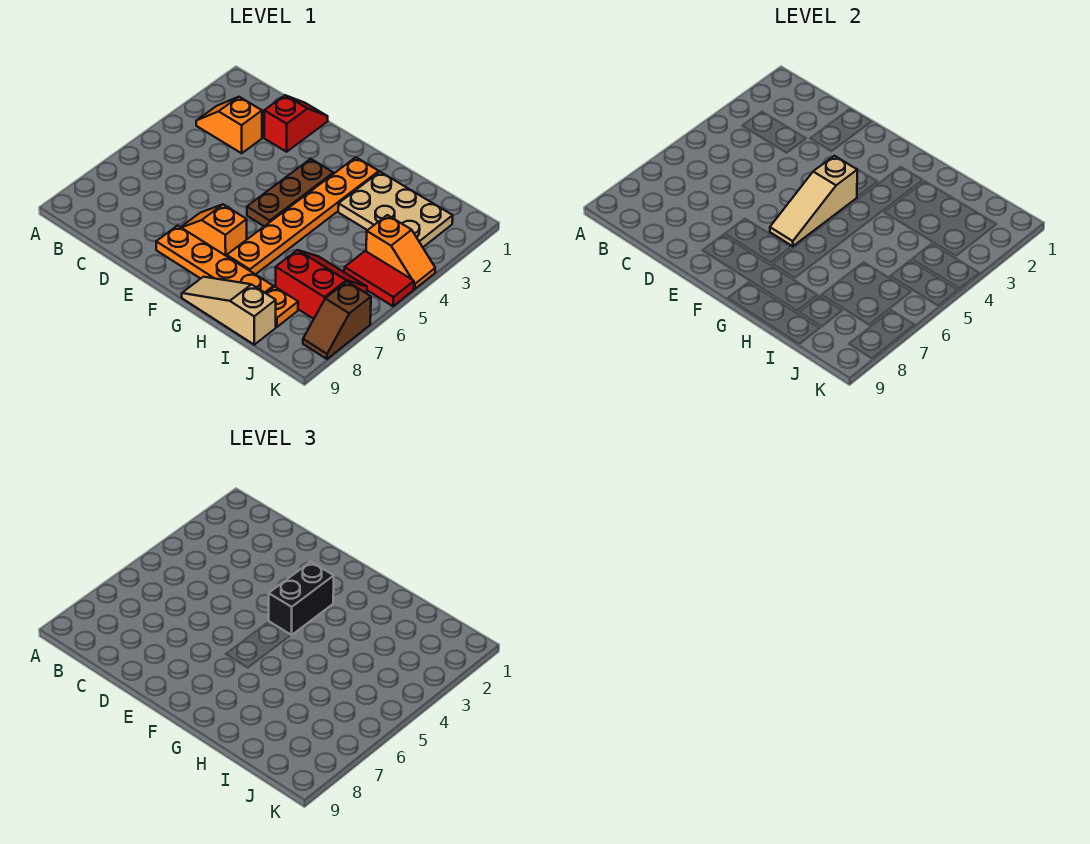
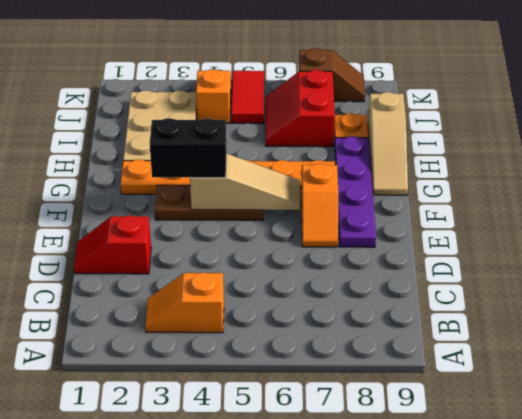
orange slope B3:C3 level 1 top C -> orange slope B3:B4 level 1 top 4
orange plate E8:H8 level 1 -> purple plate E8:H8 level 1

